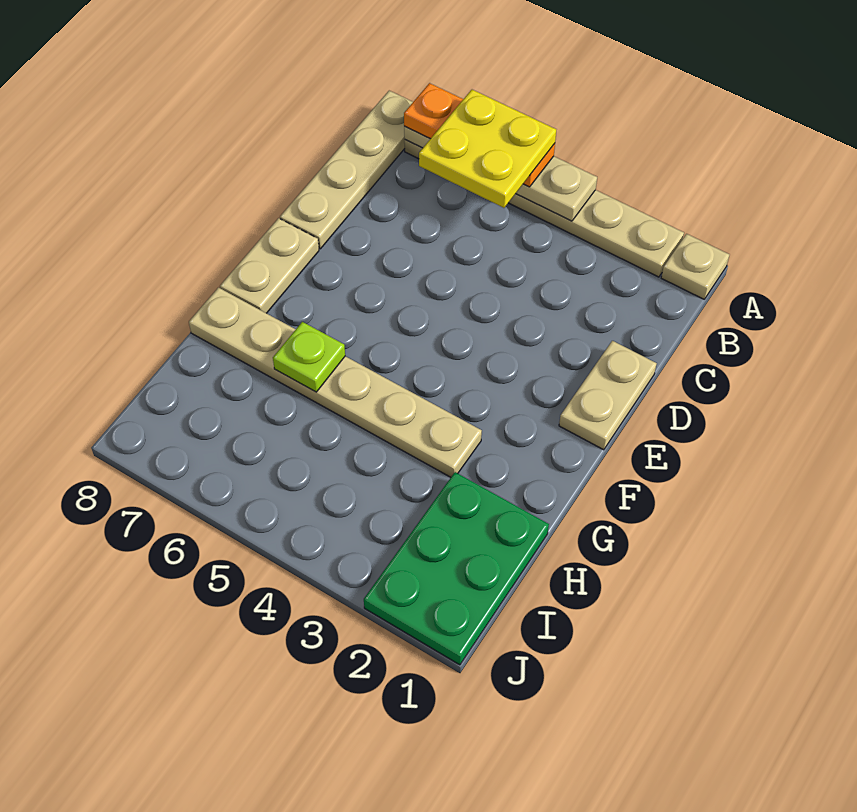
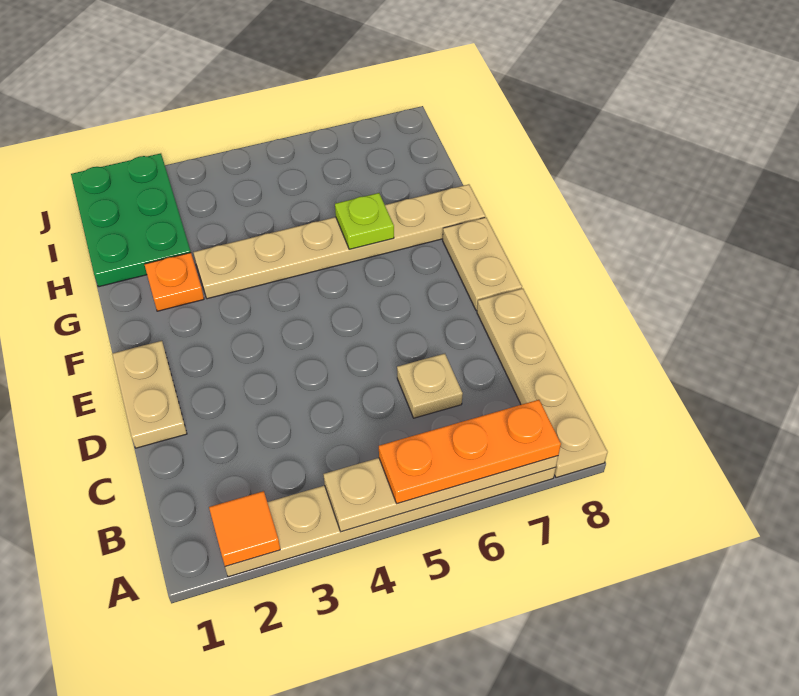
tan plate A1 level 1 -> tan plate C6 level 1
none -> orange tile A2 level 2
yellow plate A5:B6 level 4 -> none
none -> orange plate G2 level 1

